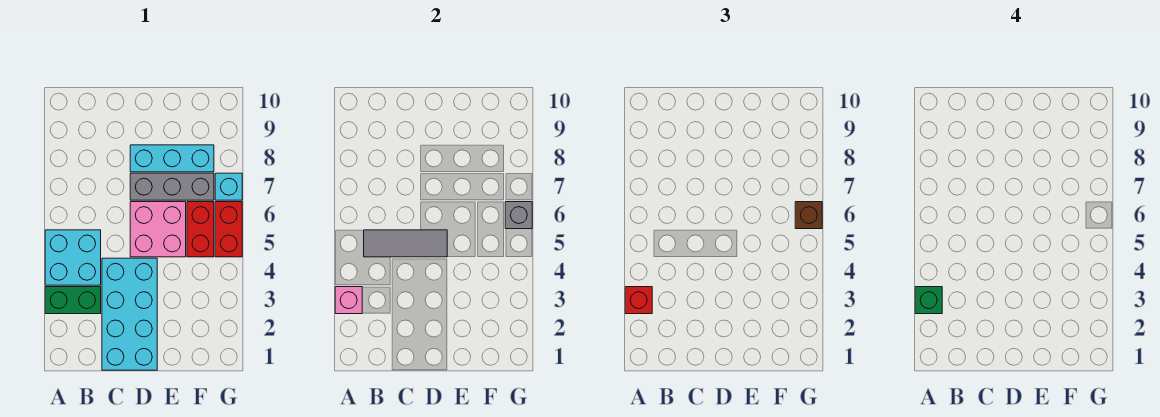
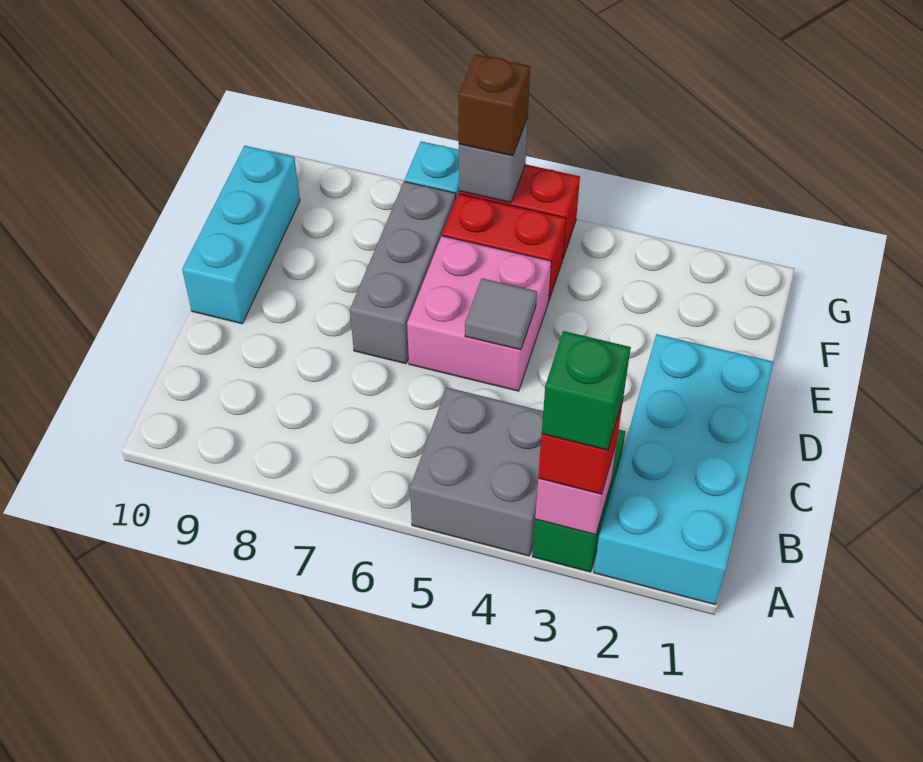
cyan brick A4:B5 level 1 -> grey brick A4:B5 level 1
grey tile B5:D5 level 2 -> grey tile D5 level 2
cyan brick C1:D4 level 1 -> cyan brick A1:D2 level 1
cyan brick D8:F8 level 1 -> cyan brick D10:F10 level 1

